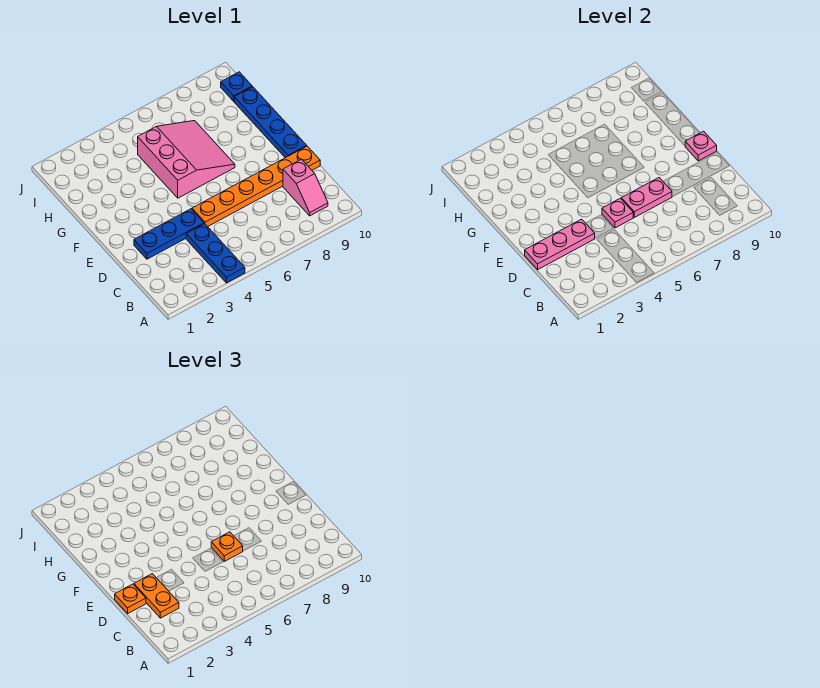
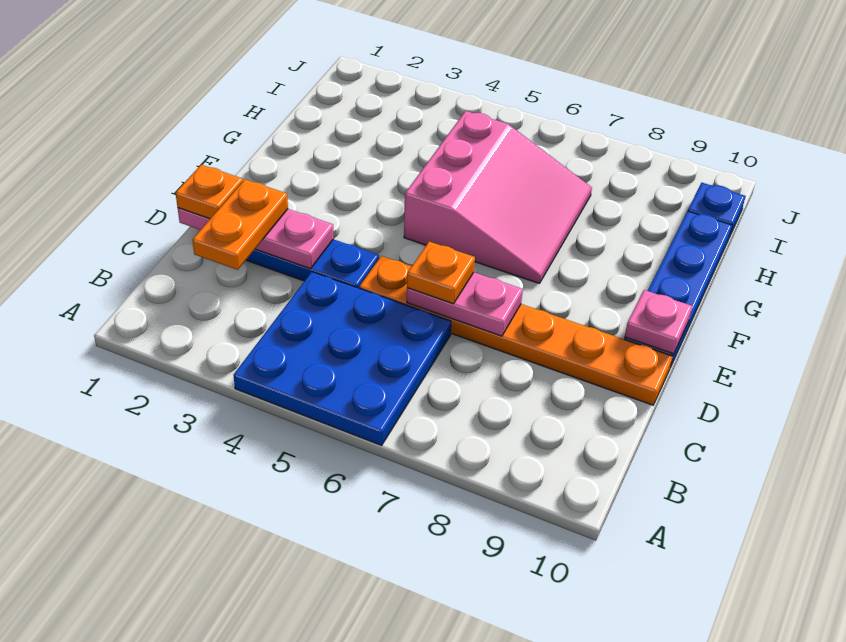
blue plate A4:C4 level 1 -> blue plate A4:C6 level 1
pink slope B9:C9 level 1 top C -> none
pink plate D5 level 2 -> none

